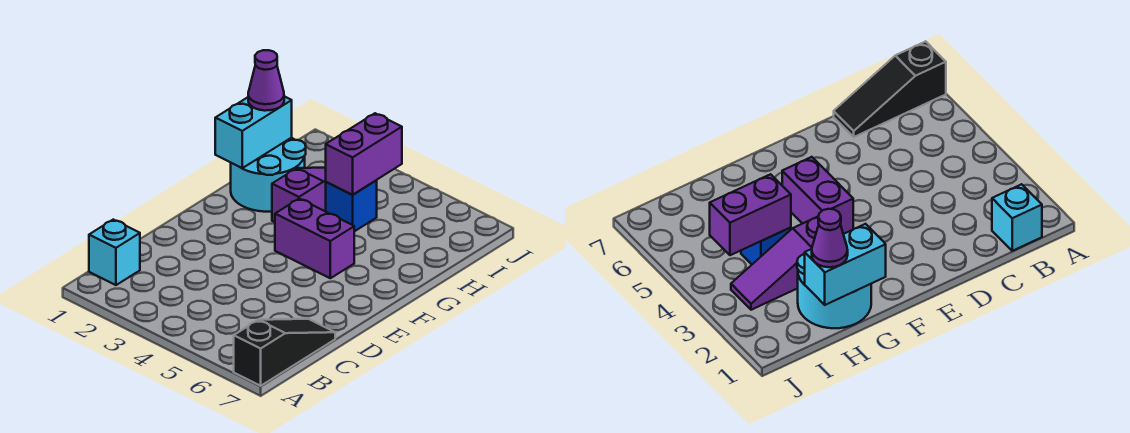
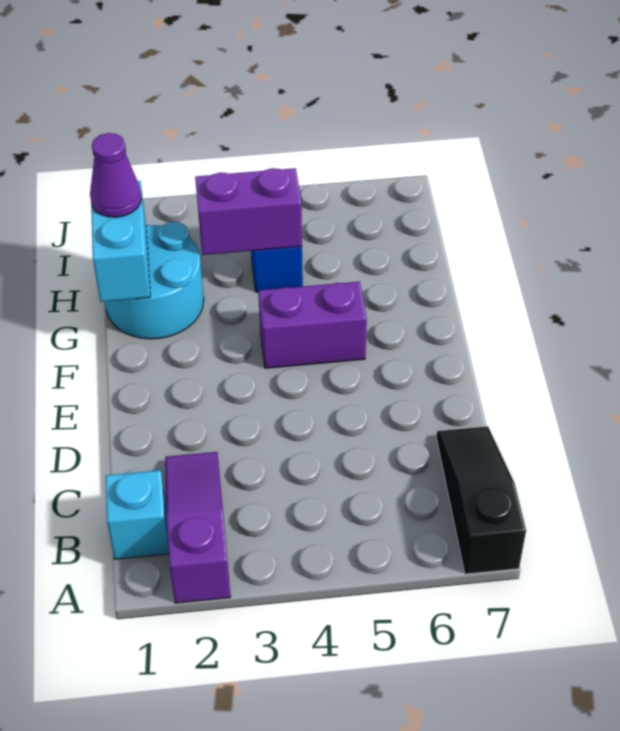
purple slope G3:I3 level 1 top G -> purple slope A2:C2 level 1 top A
purple brick H4:I4 level 2 -> purple brick H3:H4 level 2

